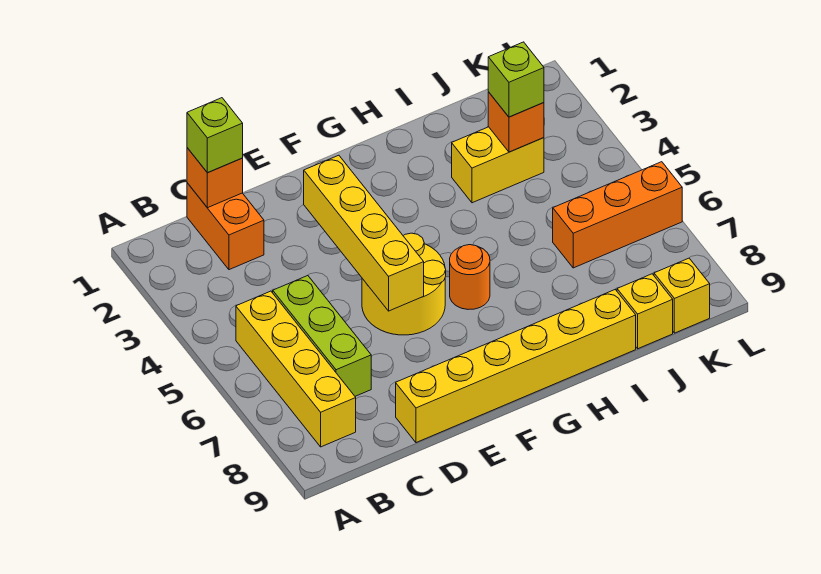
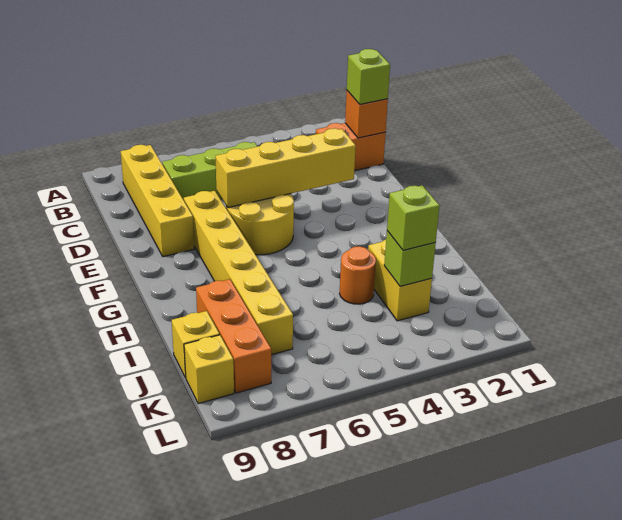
yellow brick B5:B8 level 1 -> yellow brick B8:E8 level 1
yellow brick D9:I9 level 1 -> yellow brick E7:J7 level 1
orange round brick G6 level 1 -> orange round brick I4 level 1
orange brick J3 level 2 -> lime brick J3 level 2
orange brick J6:L6 level 1 -> orange brick I8:K8 level 1

